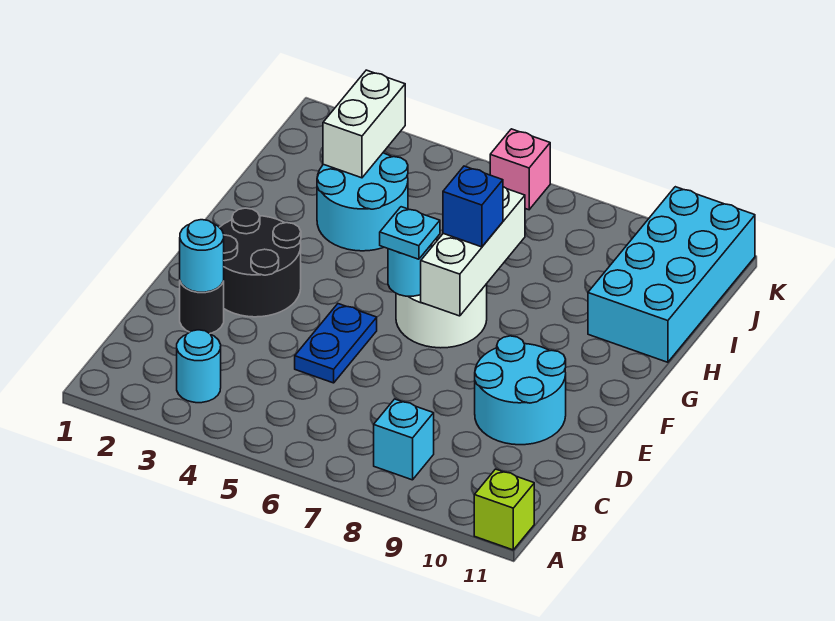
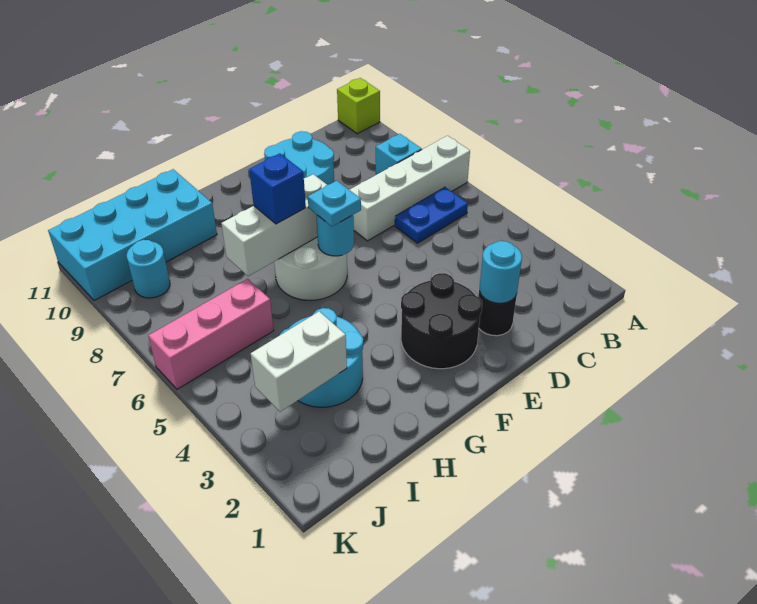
none -> white brick A7:D7 level 1
cyan round brick B3 level 1 -> cyan round brick J9 level 1
blue plate D5:E5 level 1 -> blue plate B6:C6 level 1
pink brick K6 level 1 -> pink brick I6:K6 level 1

